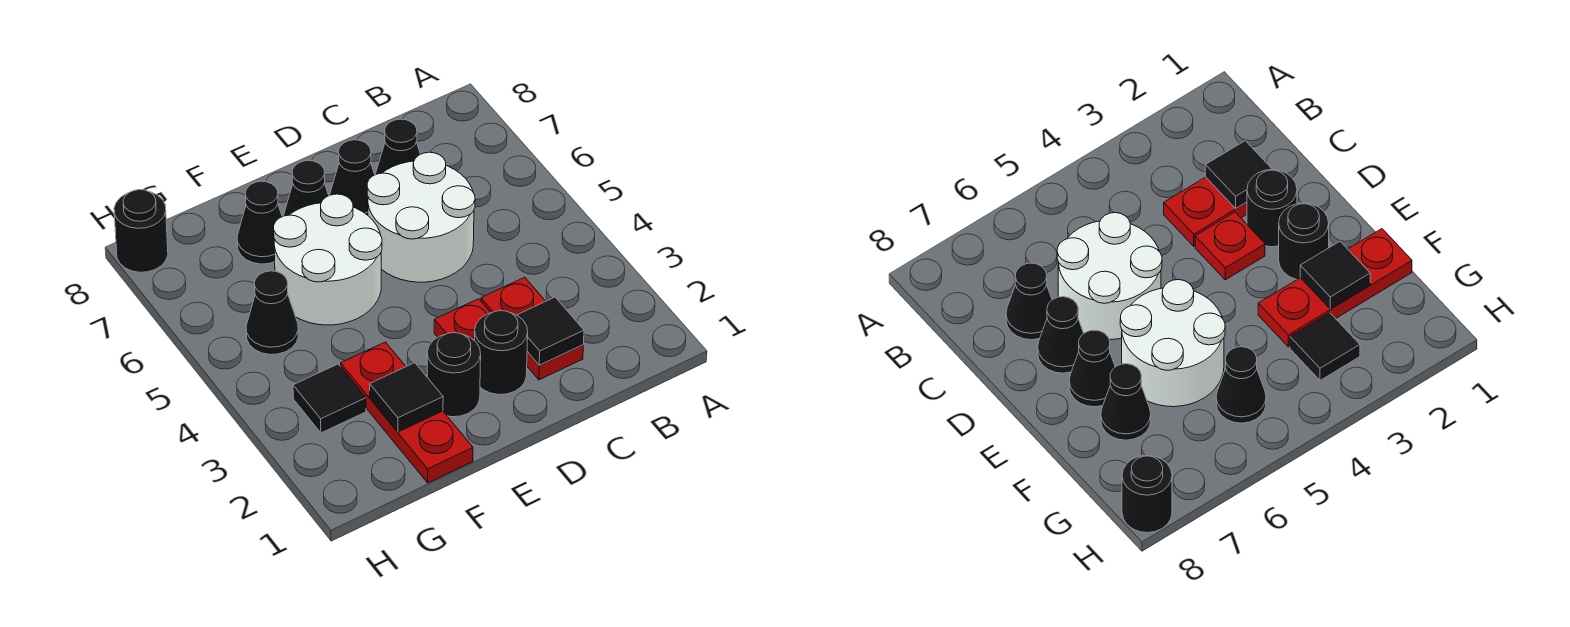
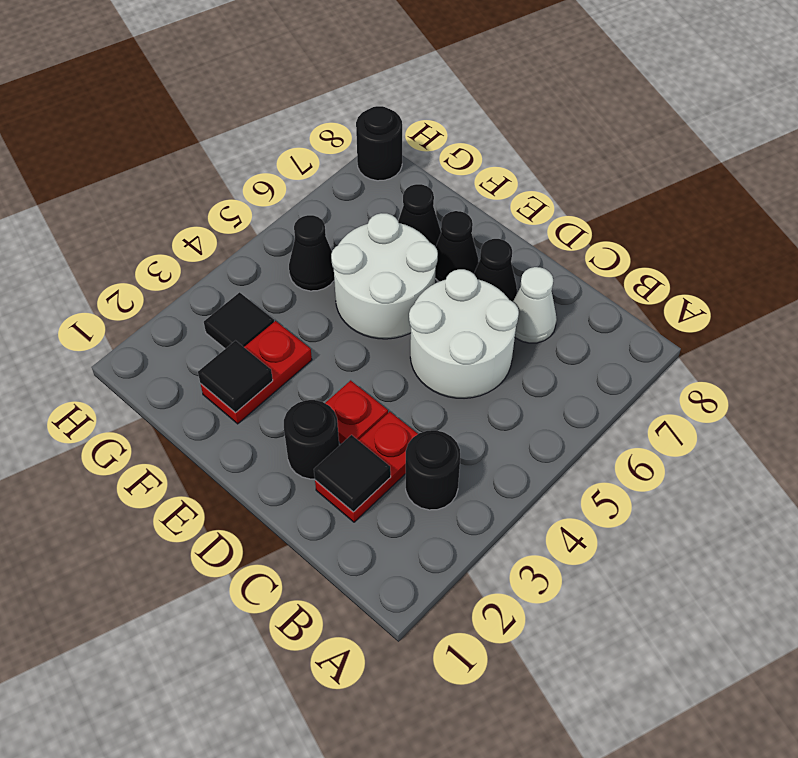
black cone C7 level 1 -> white cone C7 level 1
black round brick E2 level 1 -> black round brick B3 level 1
red plate F1:F3 level 1 -> red plate F2:F3 level 1

